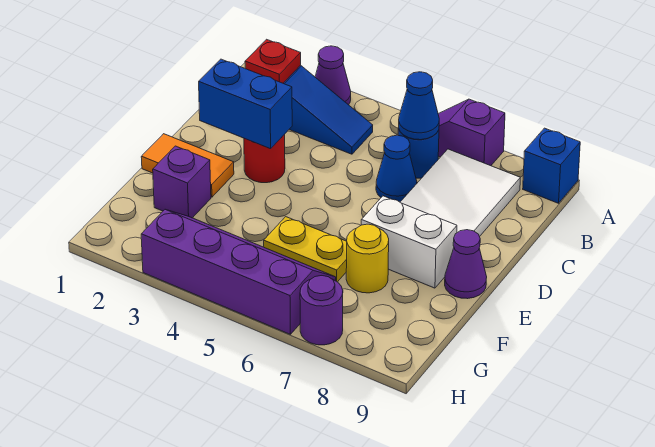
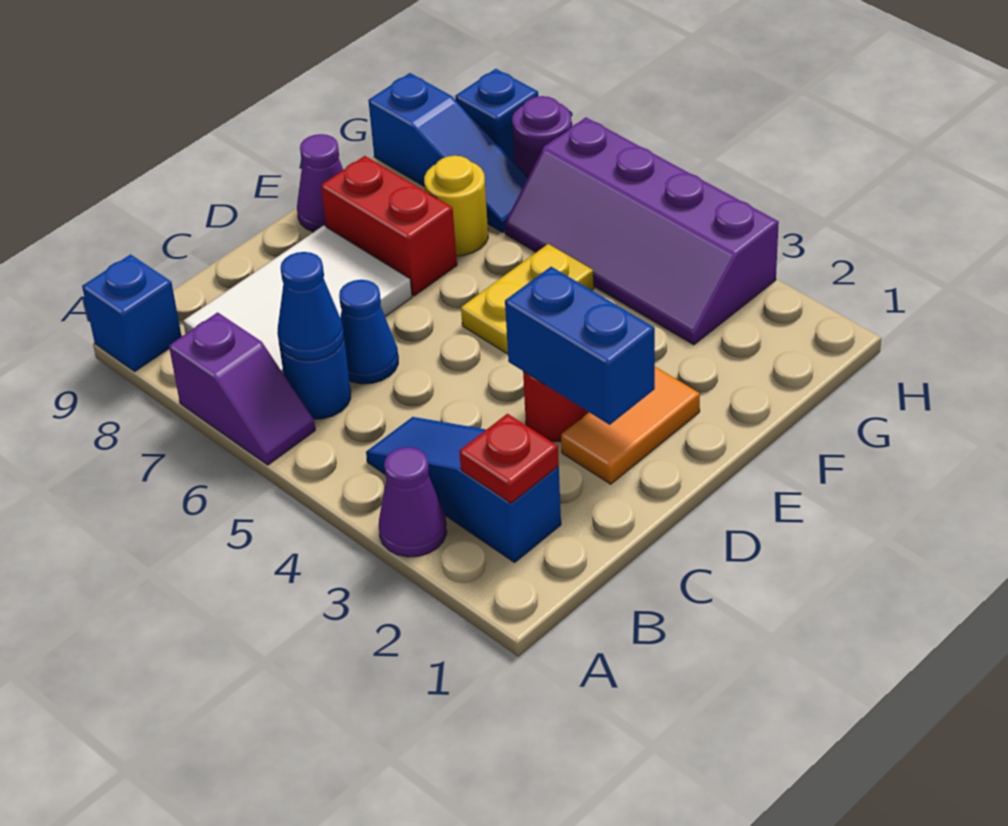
orange tile E1:E2 level 1 -> orange tile D2:E2 level 1
white brick E7:E8 level 1 -> red brick E7:E8 level 1
purple brick F2 level 1 -> none
yellow plate F5:F6 level 1 -> yellow plate E5:F5 level 1
none -> blue slope G7:G9 level 1 top 9
none -> blue brick H8 level 1

